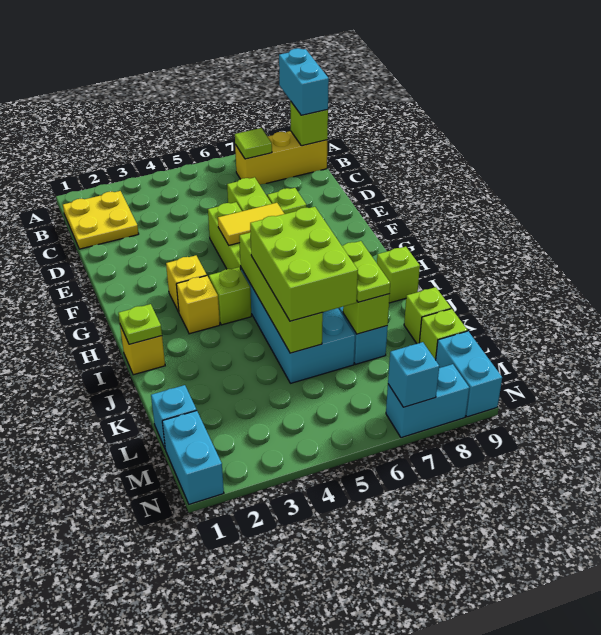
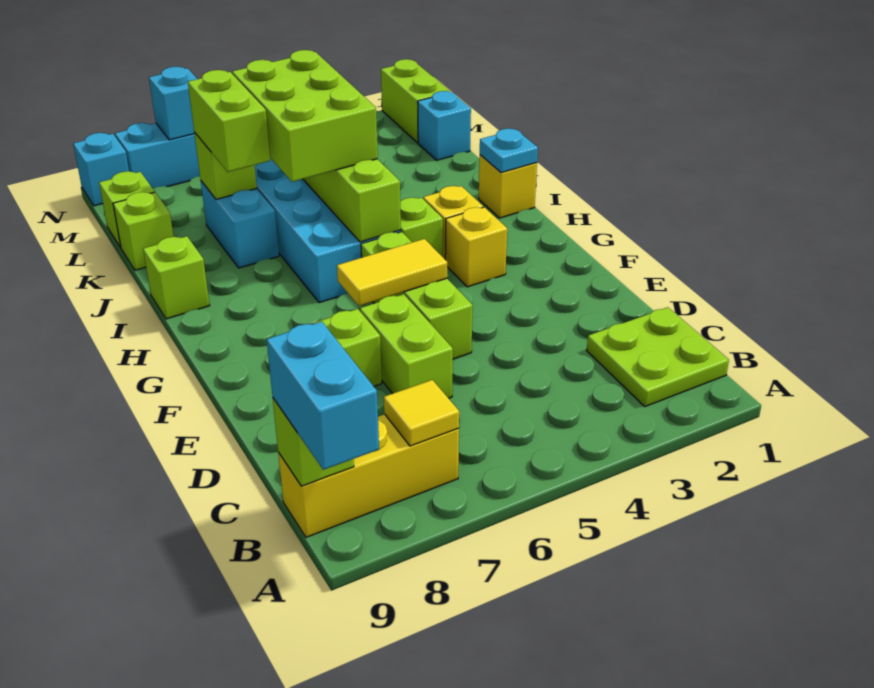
yellow plate B1:C2 level 1 -> lime plate B1:C2 level 1
lime tile B7 level 2 -> yellow tile B7 level 2
lime plate I1 level 2 -> cyan plate I1 level 2
lime plate J7:K7 level 3 -> lime brick J7:K7 level 3
cyan brick M1:N1 level 1 -> lime brick M1:N1 level 1
cyan brick M9:N9 level 1 -> cyan brick N9 level 1

